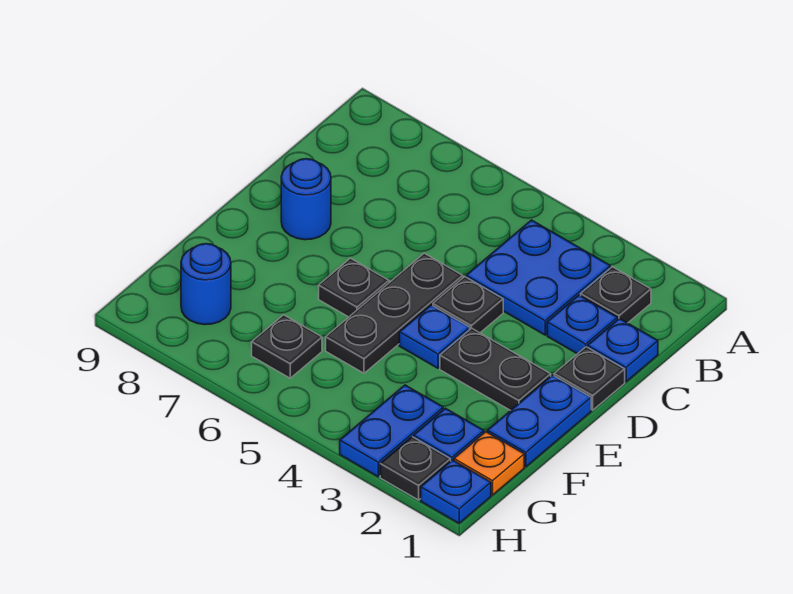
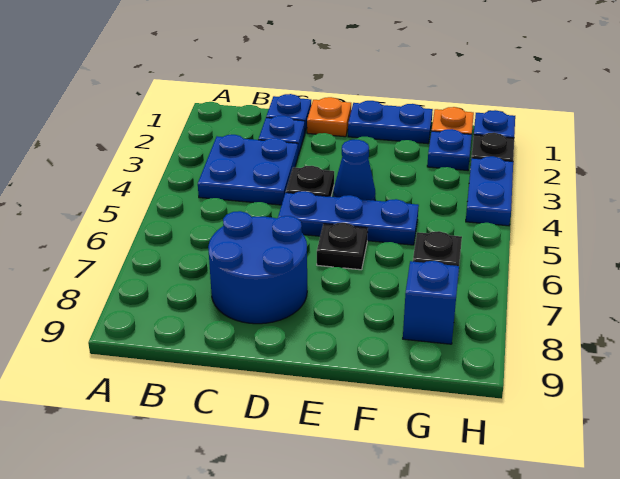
black plate B2 level 1 -> none
black plate D1 level 1 -> orange plate D1 level 1
black plate D5:F5 level 1 -> blue plate D5:F5 level 1
blue round brick D8 level 1 -> blue round brick C7:D8 level 1
black plate E2:E3 level 1 -> none
blue plate E4 level 1 -> blue cone E4 level 1
blue plate G3:H3 level 1 -> blue plate H3:H4 level 1
blue round brick G8 level 1 -> blue brick G8 level 1

